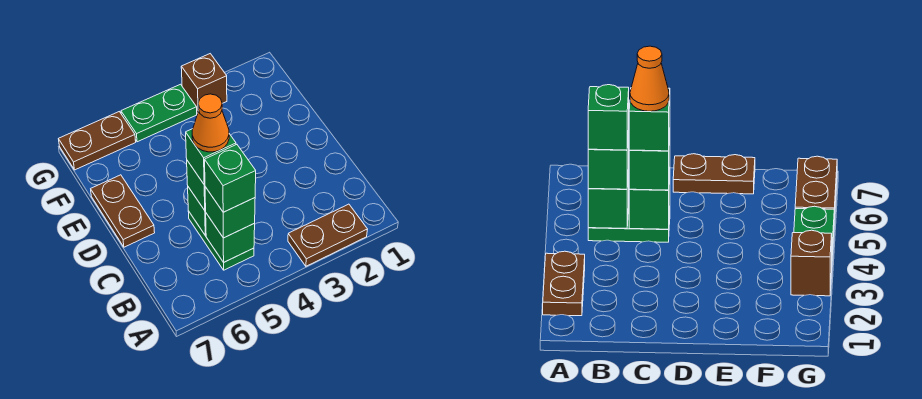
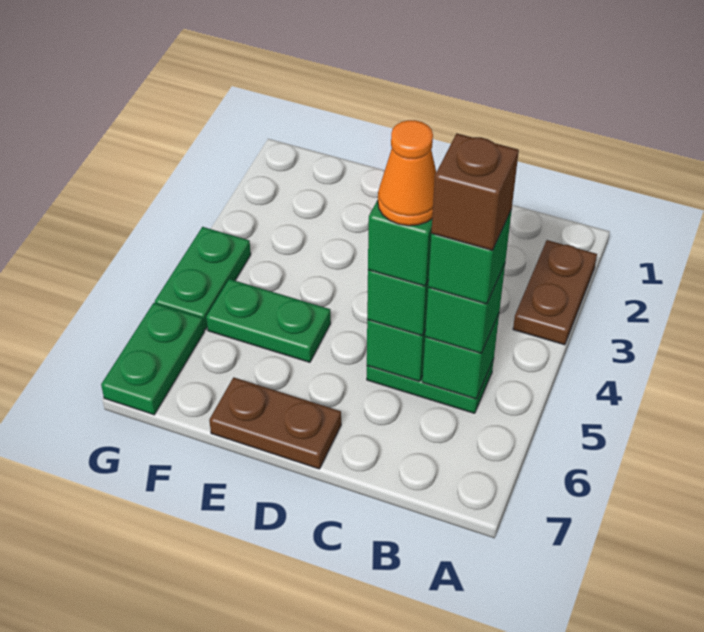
none -> green plate E5:F5 level 1
brown brick G3 level 1 -> brown brick B5 level 5
brown plate G6:G7 level 1 -> green plate G6:G7 level 1

